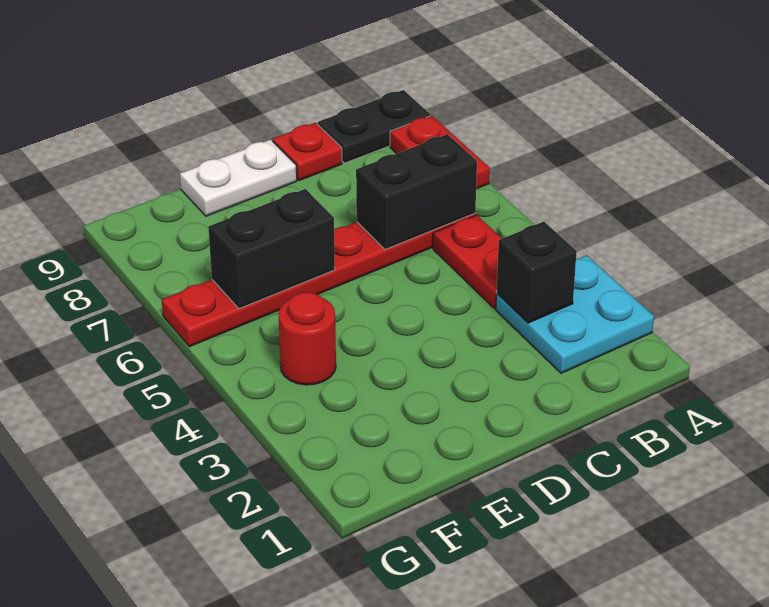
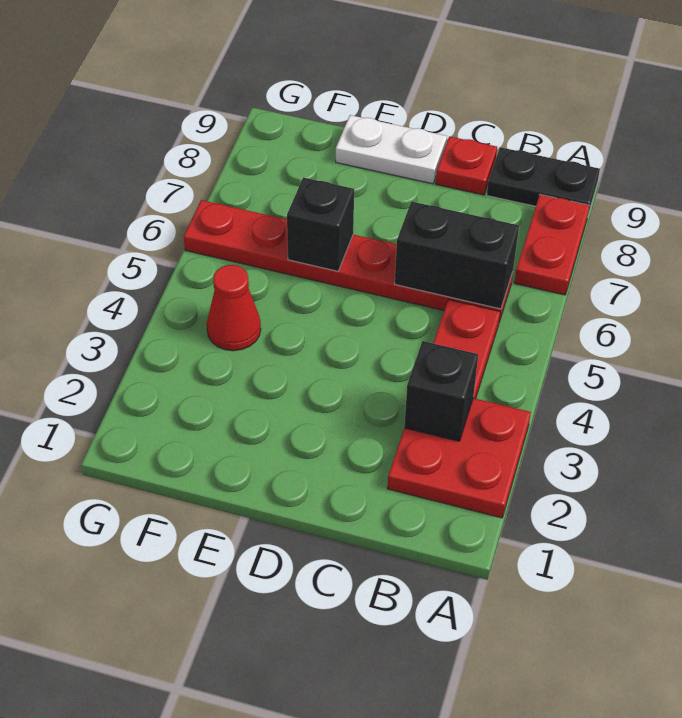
cyan plate A2:B3 level 1 -> red plate A2:B3 level 1
black brick E6:F6 level 2 -> black brick E6 level 2
red round brick F4 level 1 -> red cone F4 level 1

